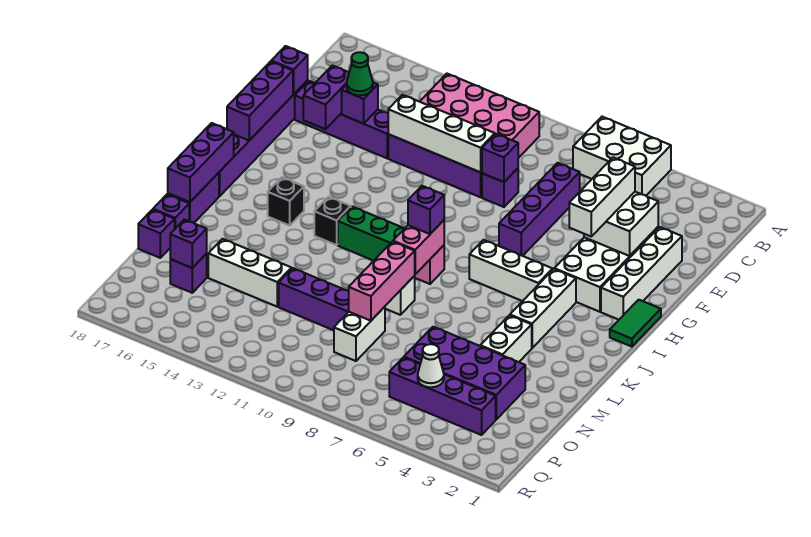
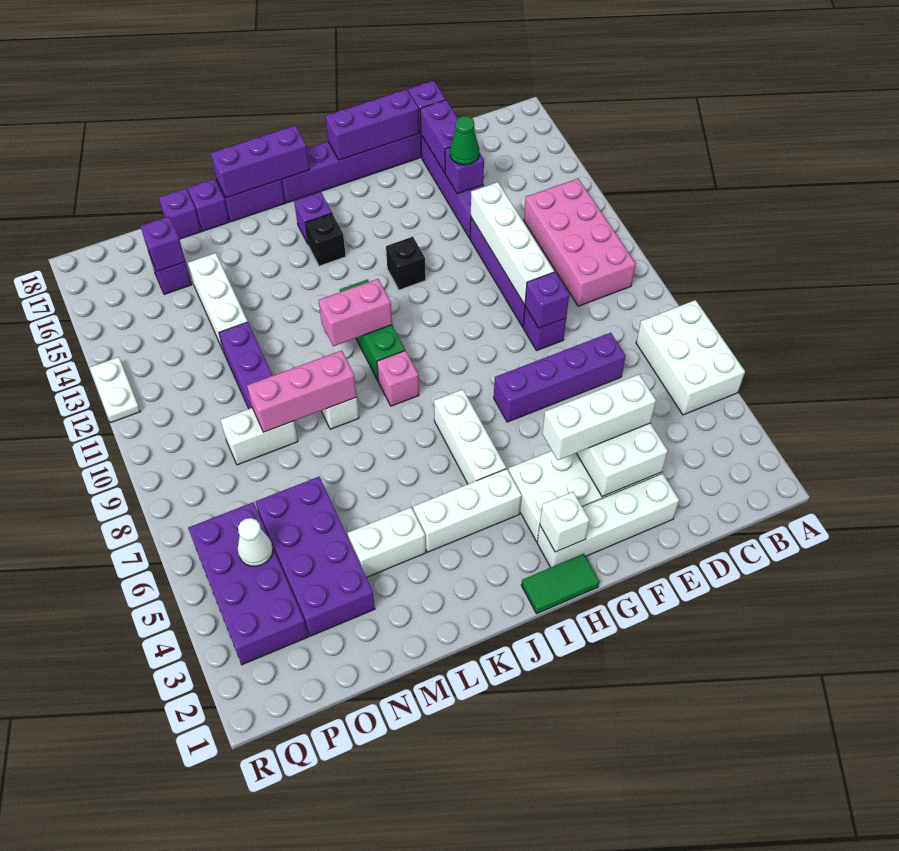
purple brick E16:F16 level 2 -> purple brick E16:E17 level 2
none -> white brick H2 level 2
pink brick J9:K9 level 2 -> pink brick J11:K11 level 2
purple brick J9 level 3 -> purple brick J16 level 1
black brick J13 level 1 -> black brick H13 level 1
purple brick P3:P6 level 1 -> purple brick P3:Q6 level 1
none -> white plate R12:R13 level 1

